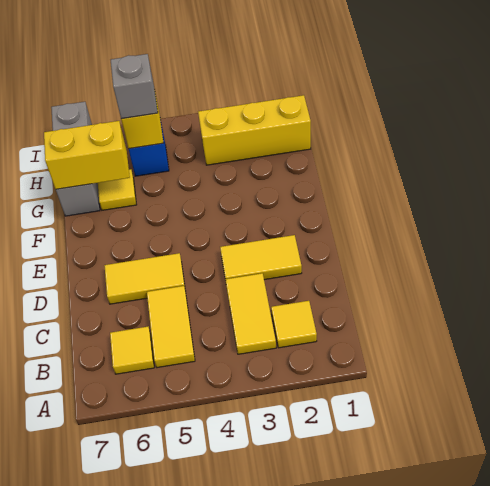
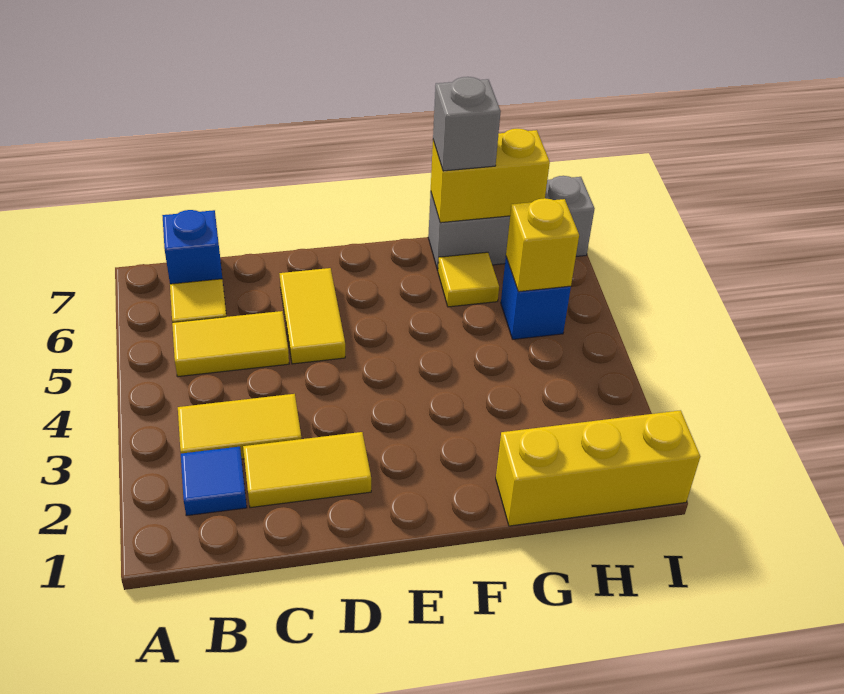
yellow tile B2 level 1 -> blue tile B2 level 1
none -> blue brick B7 level 1
yellow tile D2:D3 level 1 -> yellow tile C2:D2 level 1
yellow brick G6:G7 level 2 -> yellow brick G7:H7 level 2
yellow brick H1:H3 level 1 -> yellow brick G1:I1 level 1
grey brick H5 level 3 -> grey brick G7 level 3

